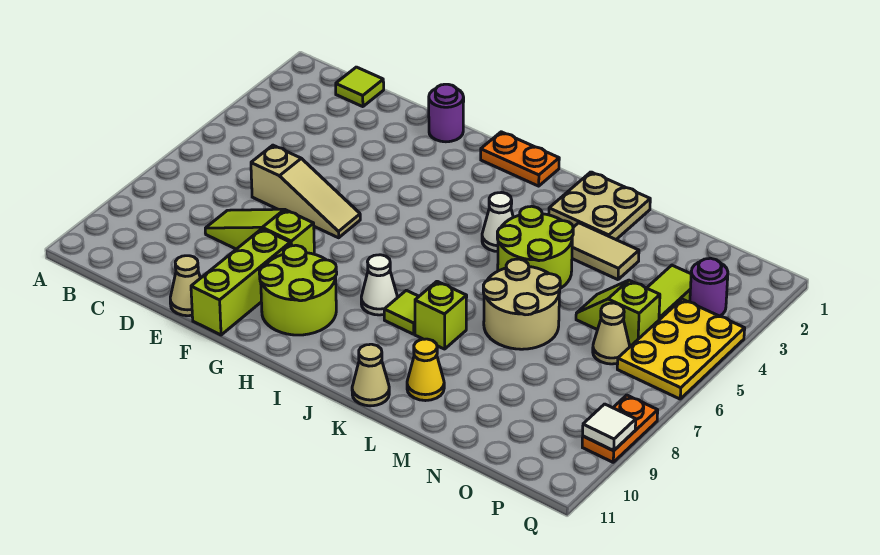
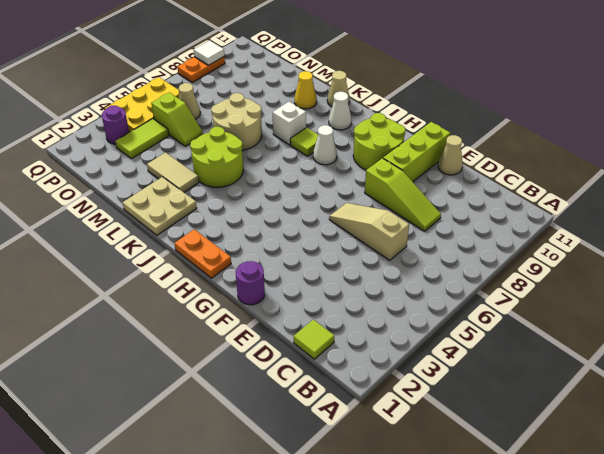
white cone J4 level 1 -> white cone J10 level 1
lime brick K8 level 1 -> white brick K8 level 1

